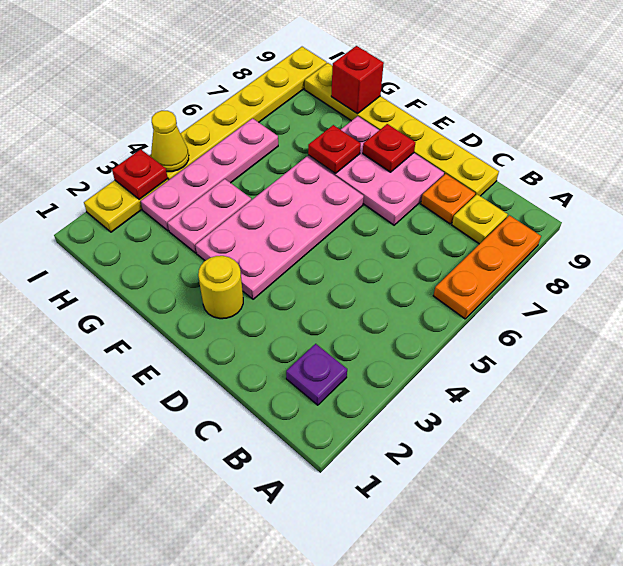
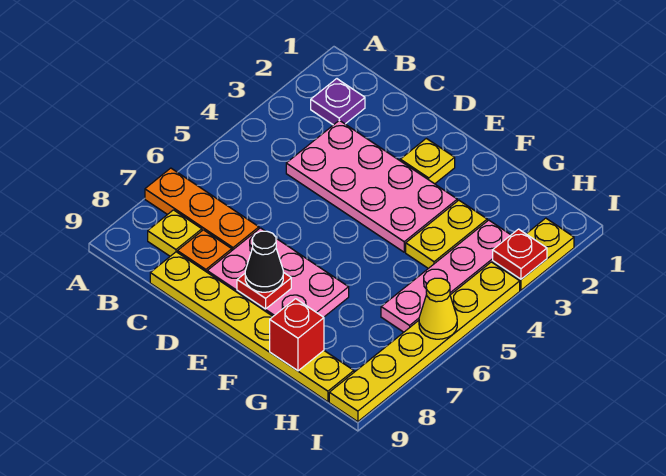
orange plate A6:A8 level 1 -> orange plate A7:C7 level 1
yellow round brick E2 level 1 -> yellow plate E2 level 1
pink plate E3:F6 level 1 -> pink plate C3:F4 level 1
none -> black cone E8 level 3
red plate F7 level 2 -> none
pink plate G3:G4 level 1 -> yellow plate G3:G4 level 1
yellow cone I4 level 2 -> yellow cone I6 level 2

